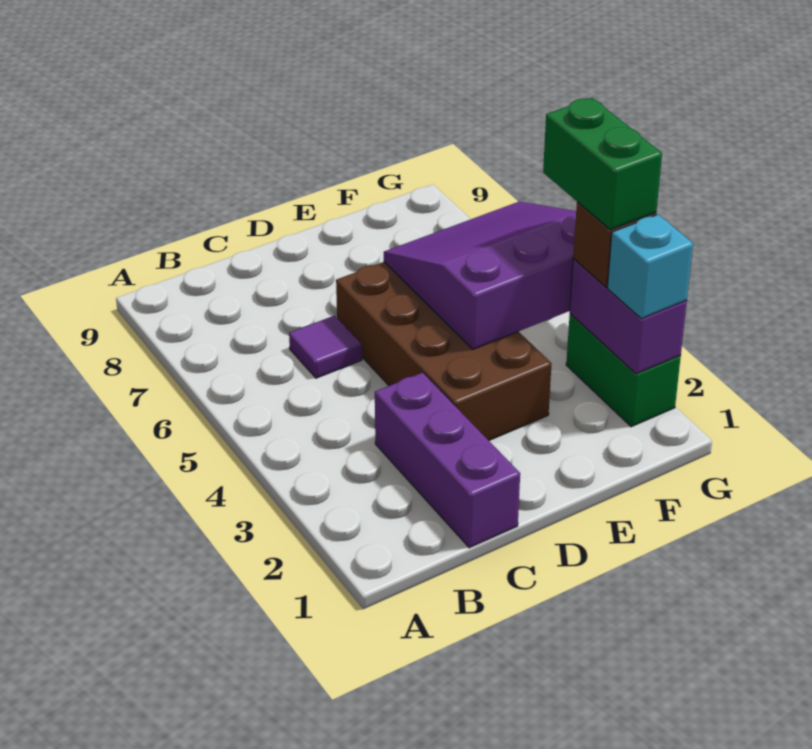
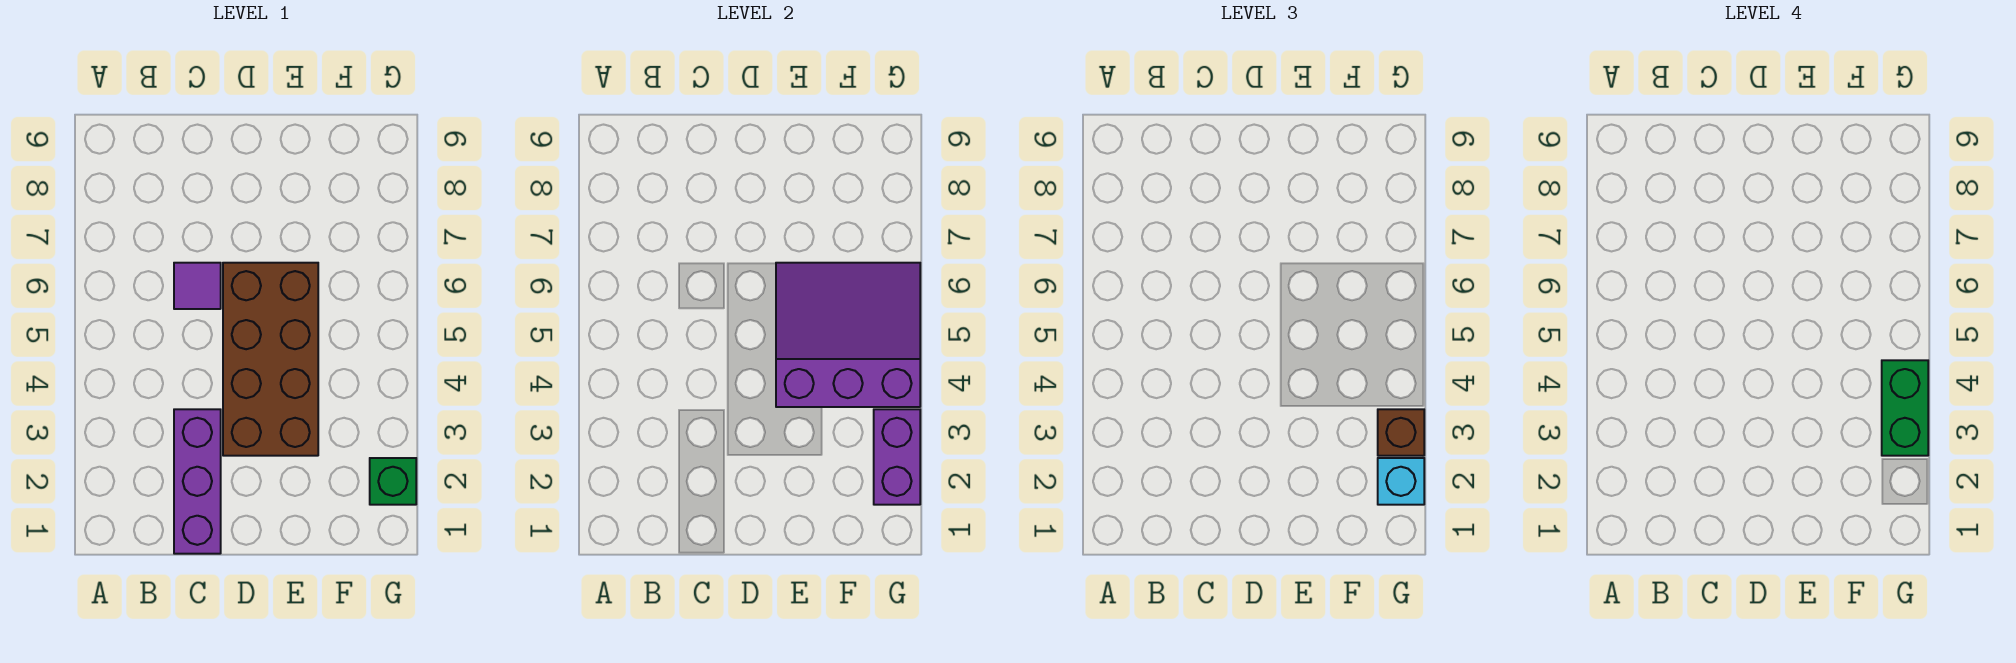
green brick G2:G3 level 1 -> green brick G2 level 1

